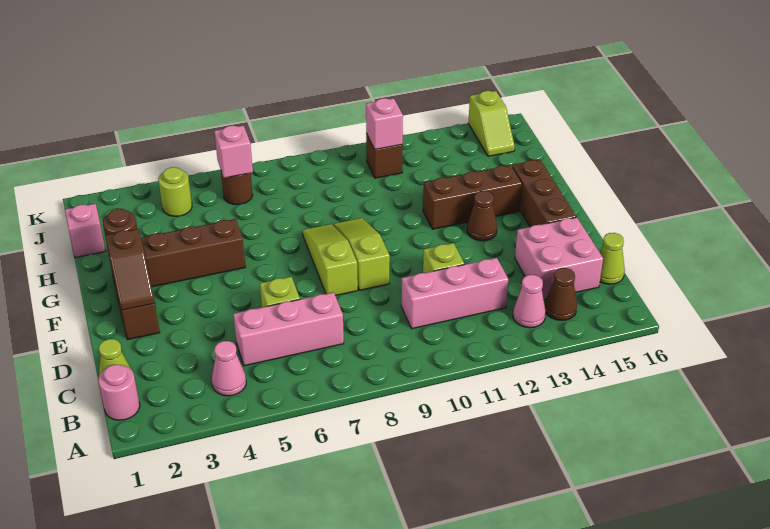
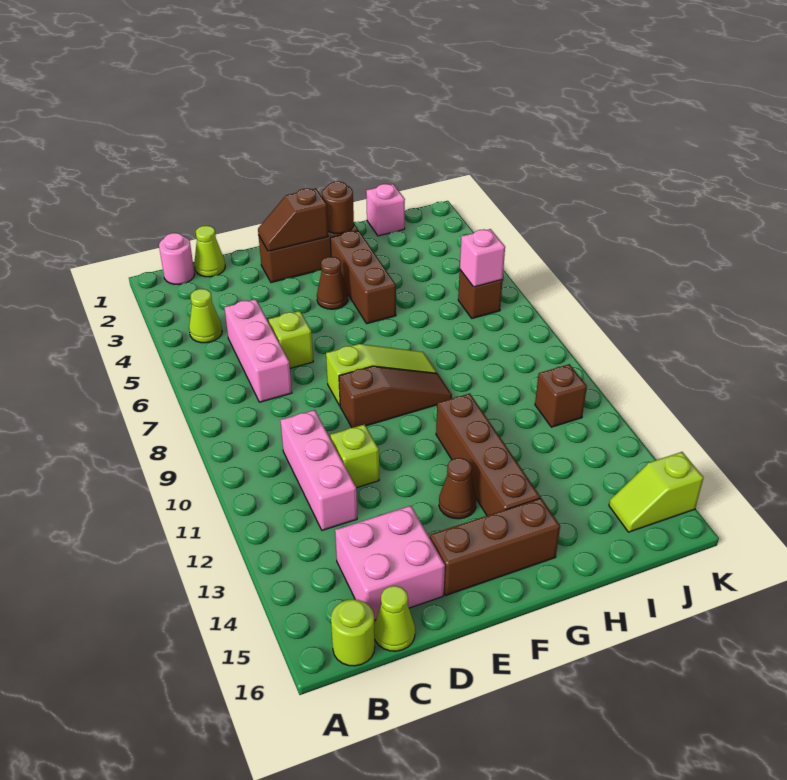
pink cone B4 level 1 -> lime cone B4 level 1
pink cone B13 level 1 -> none
brown cone B14 level 1 -> brown cone F4 level 1
lime slope E9:G9 level 1 top E -> brown slope E9:G9 level 1 top E
brown brick G12:G14 level 1 -> brown brick G11:G14 level 1
lime round brick J4 level 1 -> lime round brick B16 level 1
brown round brick J6 level 1 -> brown brick J6 level 1
pink brick J11 level 2 -> none

